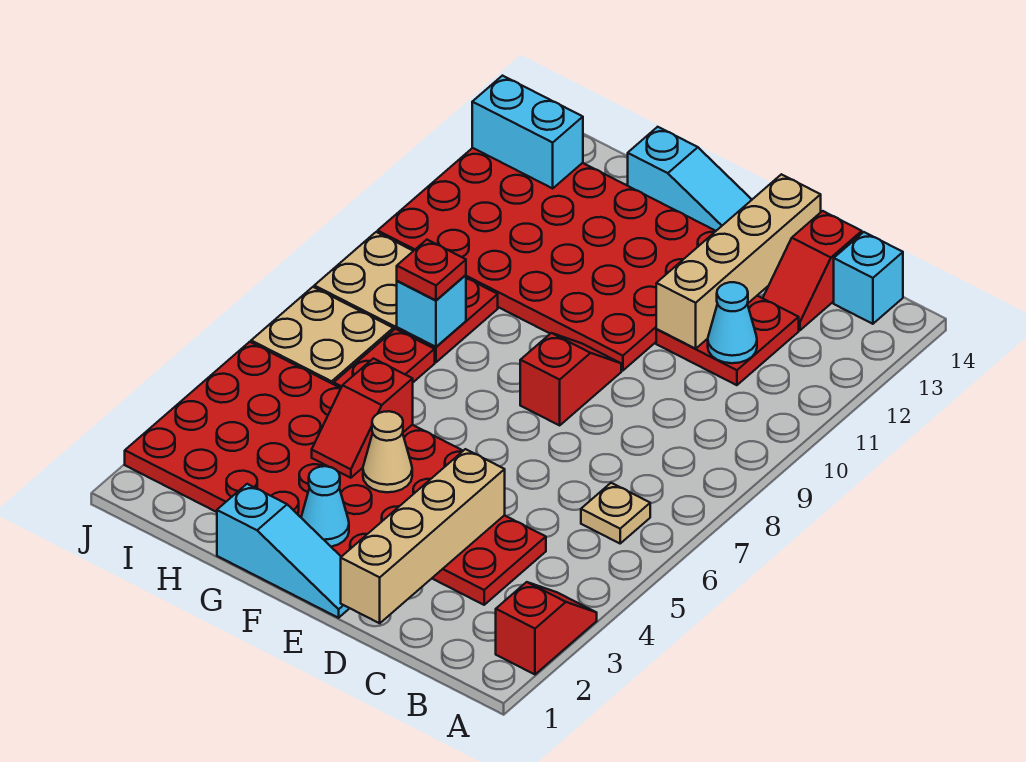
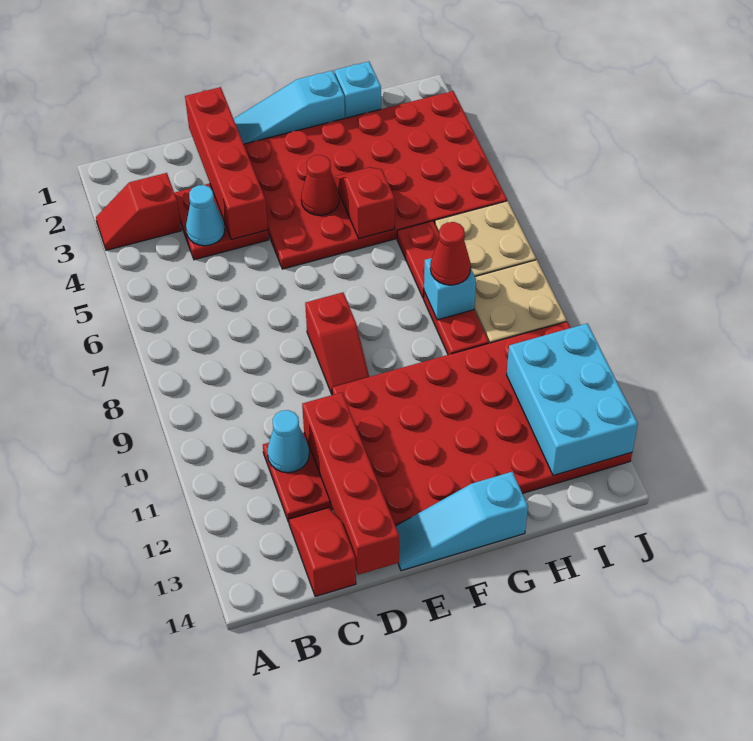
red slope A2:A3 level 1 top 2 -> red slope A3:B3 level 1 top B
tan plate B6 level 1 -> none
cyan brick B14 level 1 -> cyan brick H1 level 1
tan brick D1:D4 level 2 -> red brick D1:D4 level 2
tan brick D11:D14 level 2 -> red brick D11:D14 level 2
cyan cone F2 level 2 -> cyan cone C4 level 2
tan cone F4 level 2 -> red cone F4 level 2
red plate H8 level 3 -> red cone H8 level 3
cyan brick I13:J13 level 2 -> cyan brick I11:J13 level 2

